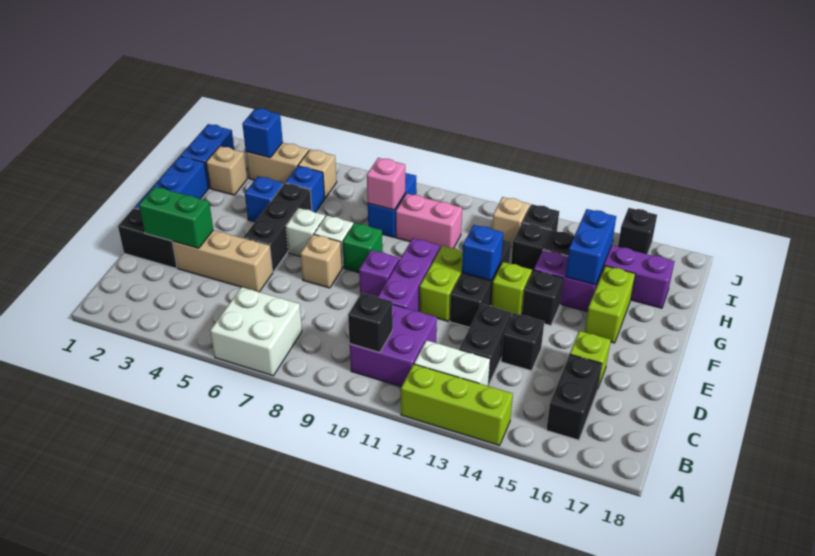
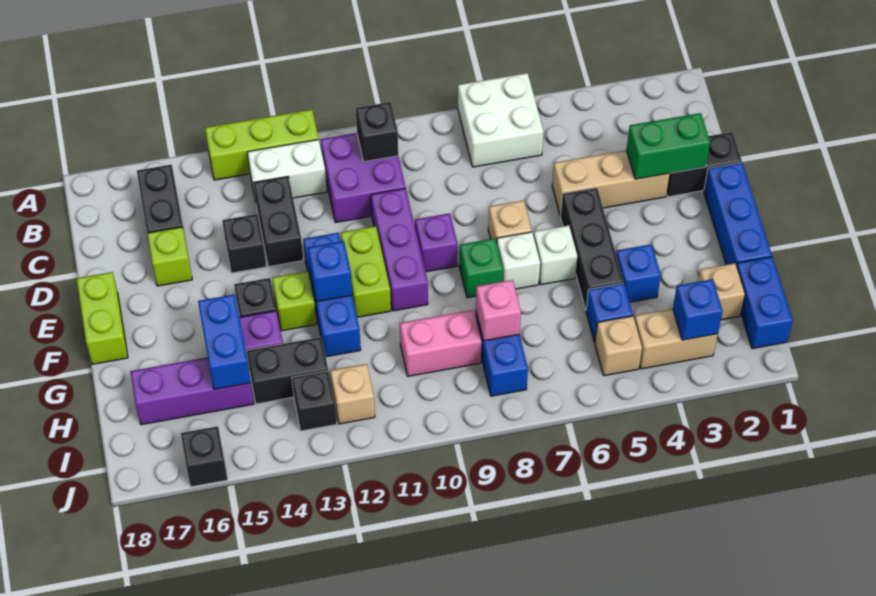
black brick E12:G12 level 1 -> blue brick E12:G12 level 1
lime brick F16:G16 level 1 -> lime brick E18:F18 level 1

